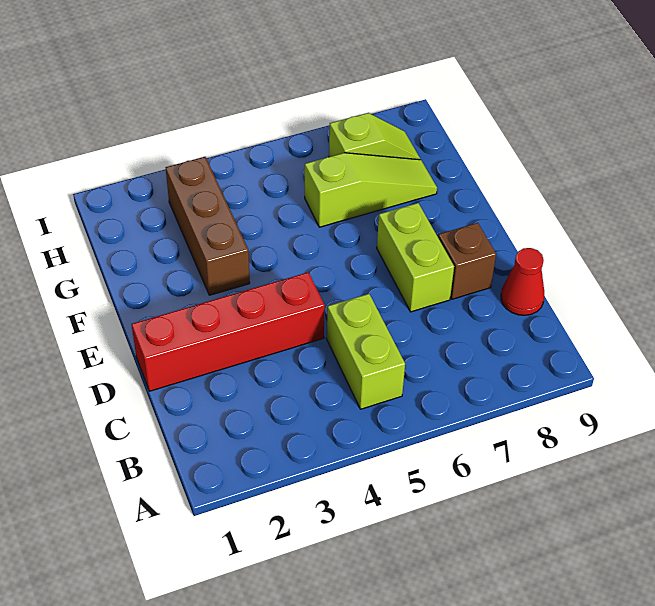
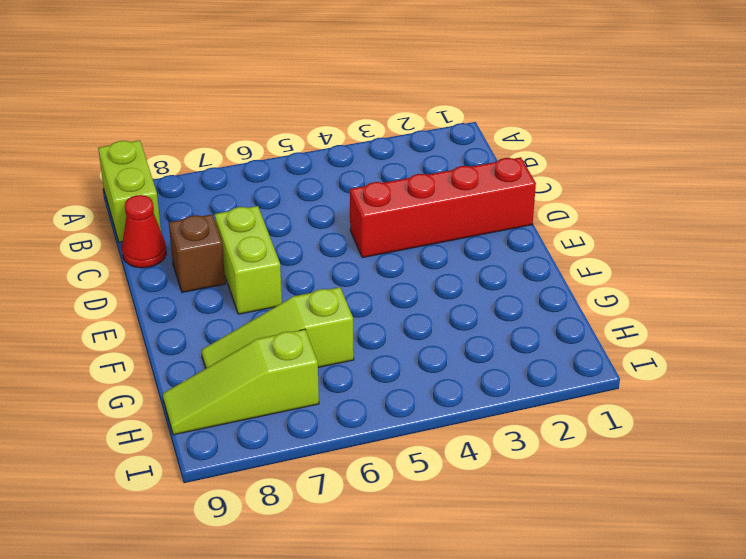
lime brick B5:C5 level 1 -> lime brick A9:B9 level 1
brown brick F3:H3 level 1 -> none
lime slope H7:H8 level 1 top 7 -> lime slope H7:H9 level 1 top 7

